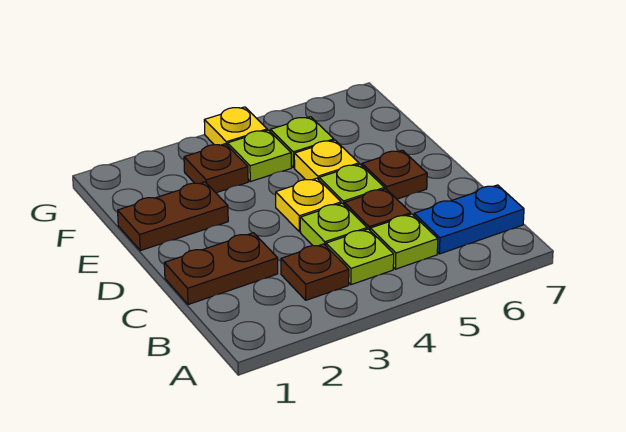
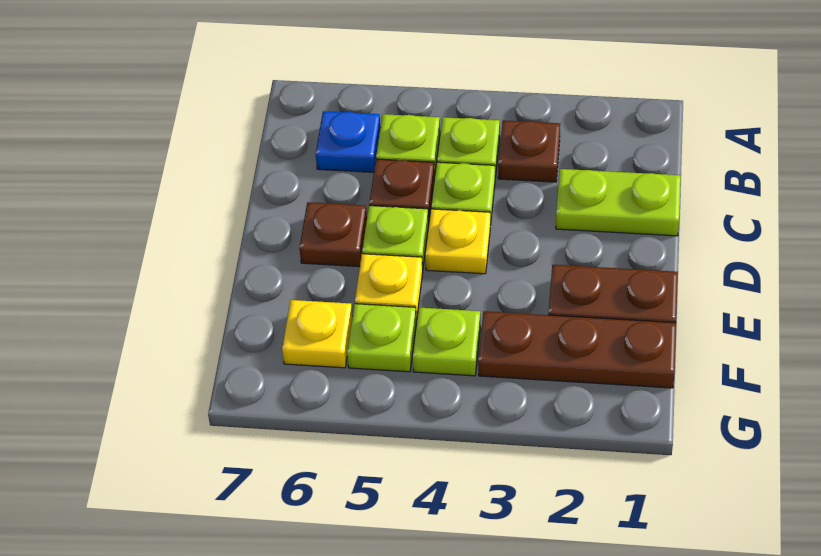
blue plate B6:B7 level 1 -> blue plate B6 level 1
brown plate C1:C2 level 1 -> lime plate C1:C2 level 1
brown plate F3 level 1 -> brown plate F1:F3 level 1
yellow plate G4 level 1 -> yellow plate F6 level 1

